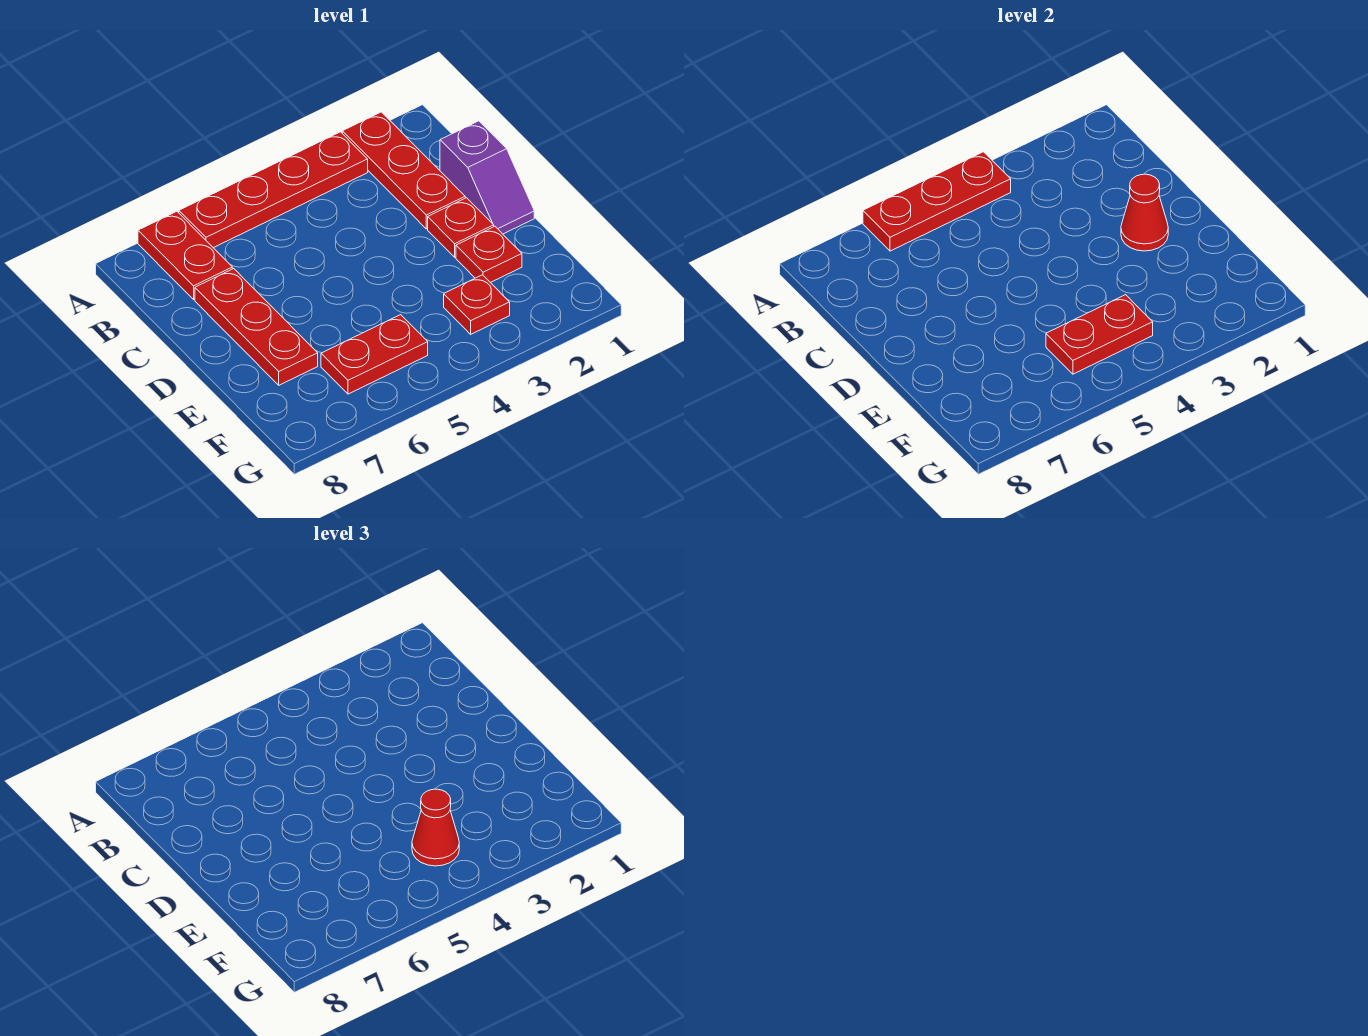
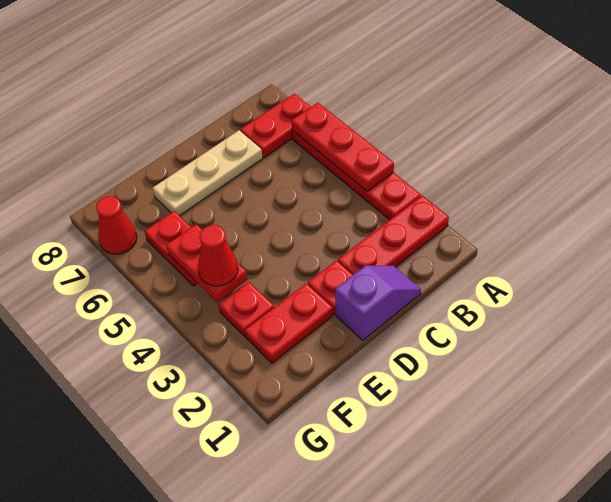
purple slope C1:D1 level 1 top C -> purple slope C1:D1 level 1 top D
red plate C7:E7 level 1 -> tan plate C7:E7 level 1
red cone D2 level 2 -> red cone G7 level 1
red plate E2 level 1 -> red plate E2:F2 level 1

